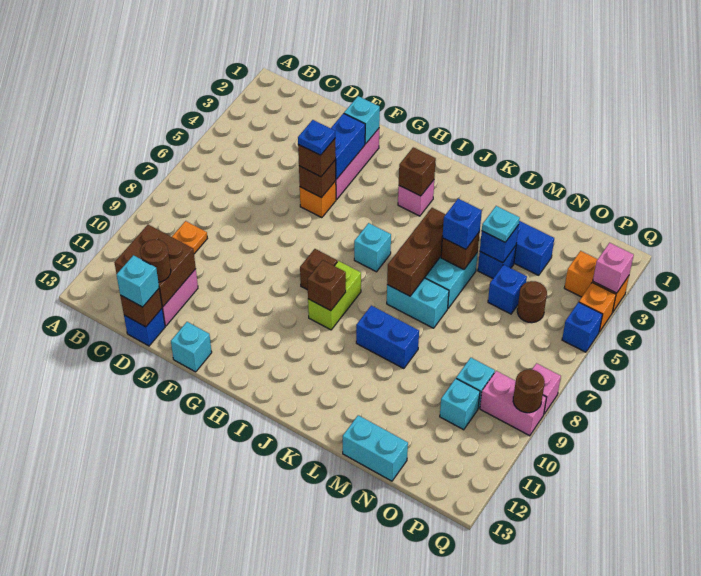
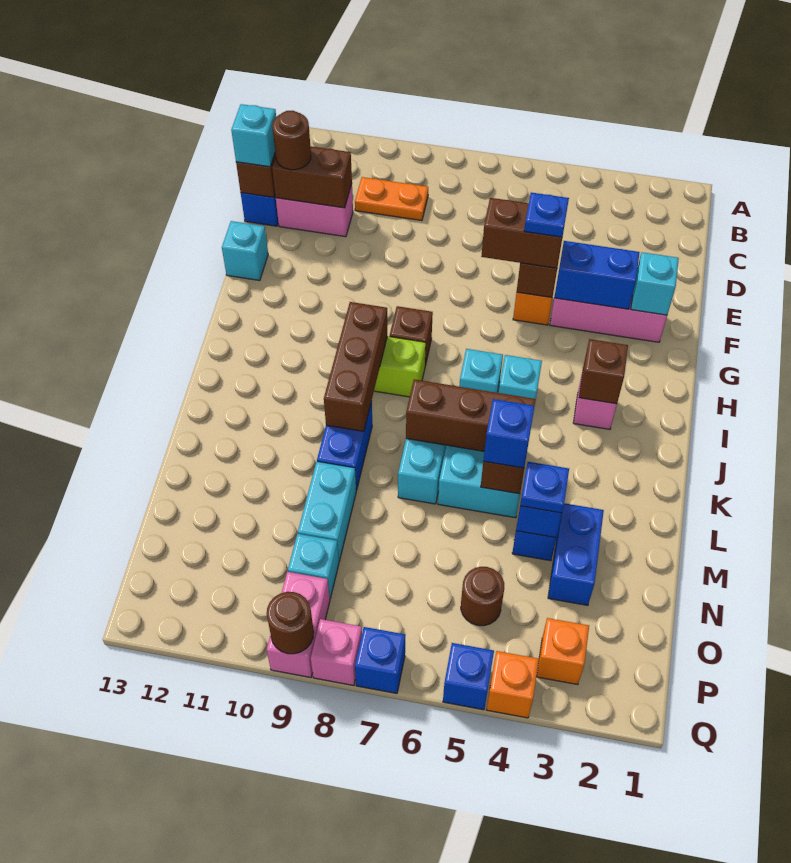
brown brick C11:D12 level 2 -> brown brick D11:D12 level 2
brown brick F5 level 3 -> brown brick F5:F6 level 3
brown brick I9 level 2 -> brown brick I9:K9 level 2
cyan plate M4 level 3 -> blue plate M4 level 3
cyan brick M13:N13 level 1 -> cyan brick M9:N9 level 1
blue brick N5 level 1 -> blue brick Q7 level 1
cyan brick O10 level 1 -> cyan brick I5 level 1
orange brick P3:Q3 level 1 -> orange brick P3 level 1
pink brick Q3 level 2 -> none

